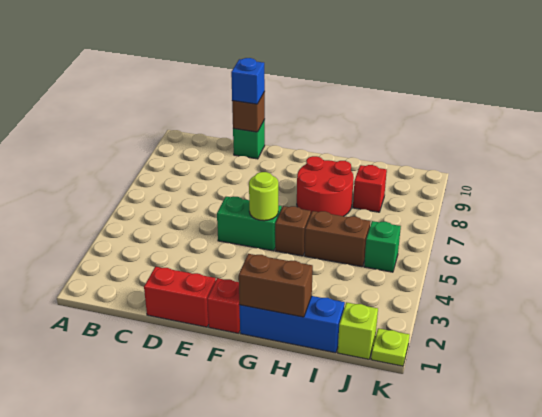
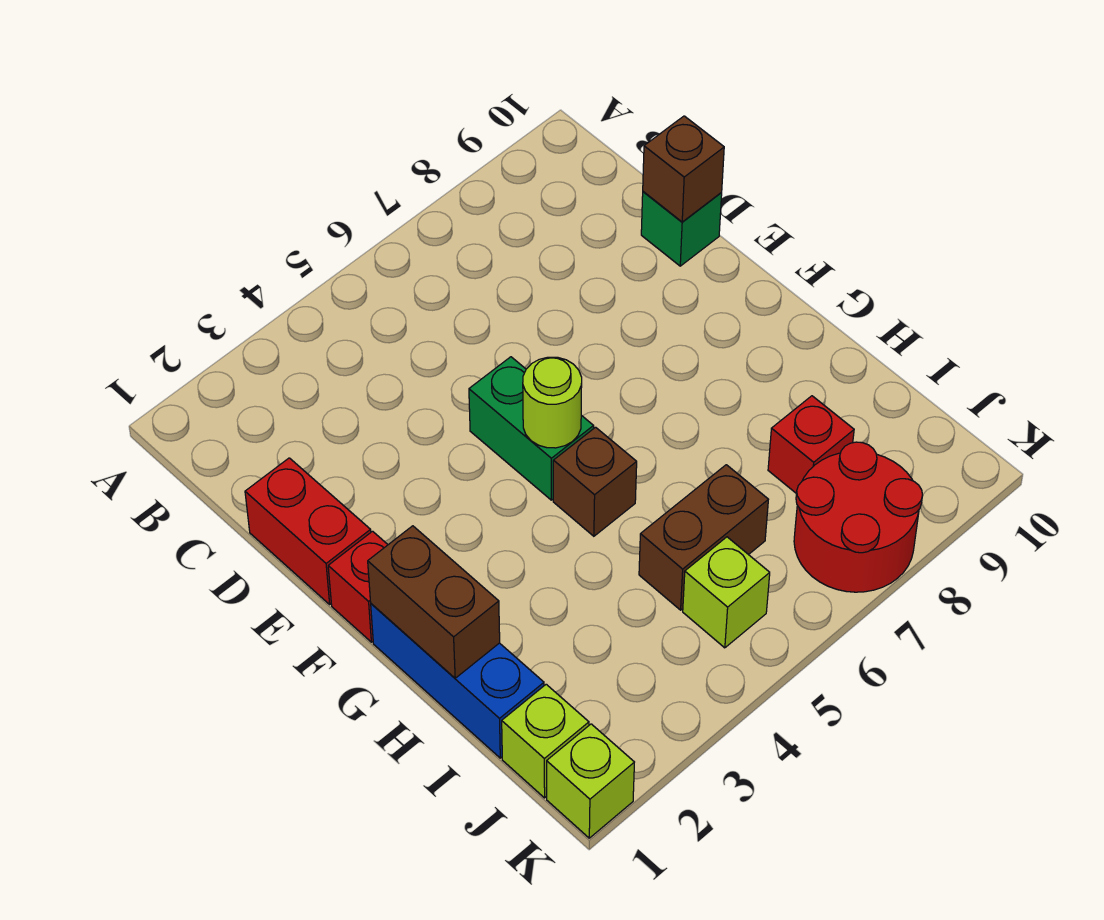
blue brick D10 level 3 -> none
red round brick G7:H8 level 1 -> red round brick J7:K8 level 1
brown brick H5:I5 level 1 -> brown brick I5:I6 level 1
green brick J5 level 1 -> lime brick J5 level 1
lime plate K1 level 1 -> lime brick K1 level 1

